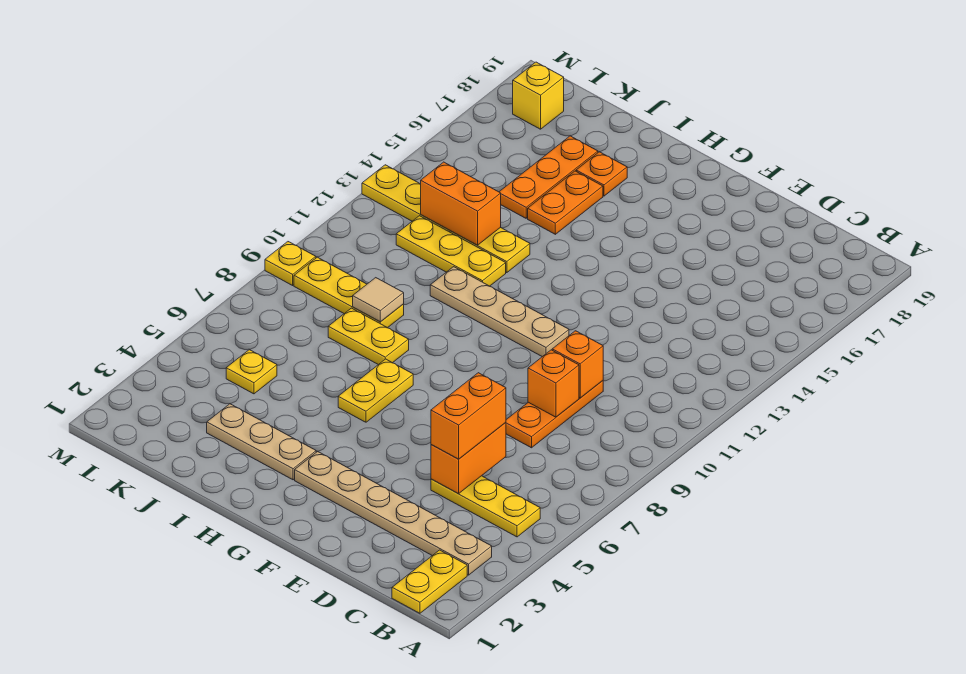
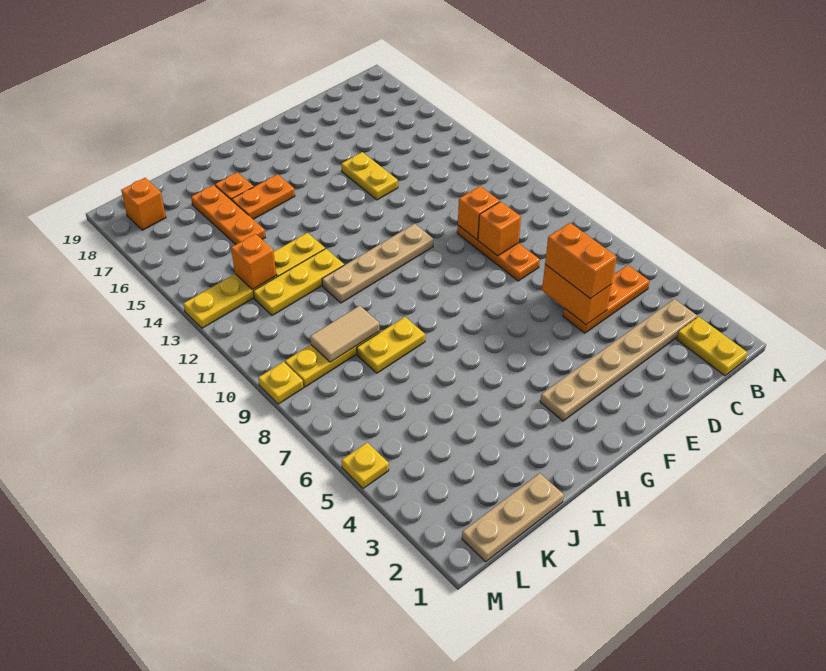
yellow plate B5:D5 level 1 -> orange plate B5:D5 level 1
tan plate H3:J3 level 1 -> tan plate J1:L1 level 1
yellow plate H6:H7 level 1 -> yellow plate E14:E15 level 1
orange plate I15:I16 level 1 -> orange plate H16:I16 level 1
tan tile J9 level 2 -> tan tile J9:K9 level 2
orange brick J13:K13 level 2 -> orange brick K13 level 2
yellow plate K5 level 1 -> yellow plate M5 level 1
yellow brick L18 level 1 -> orange brick L18 level 1

